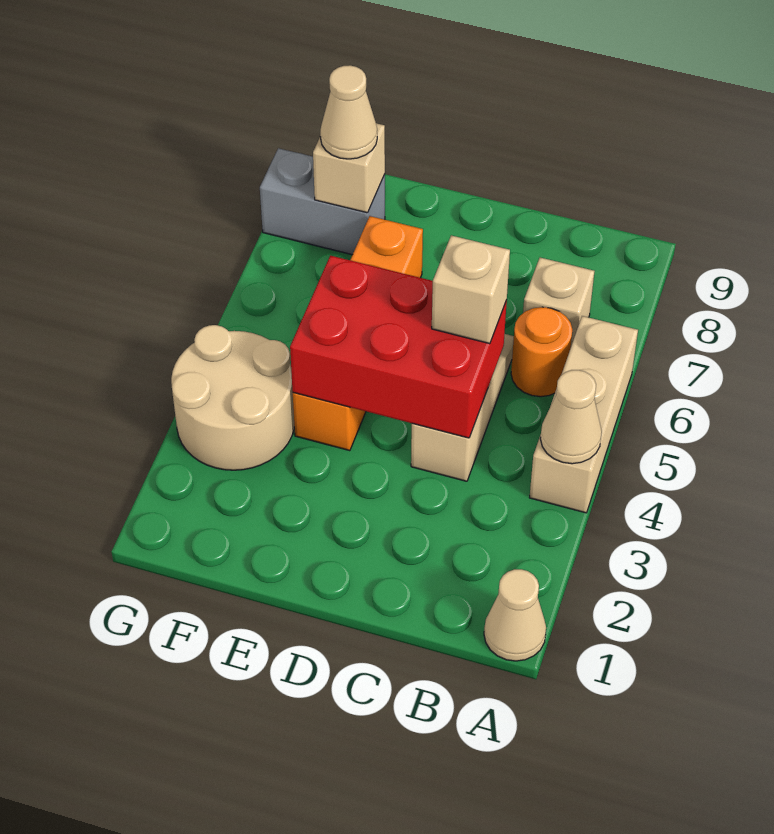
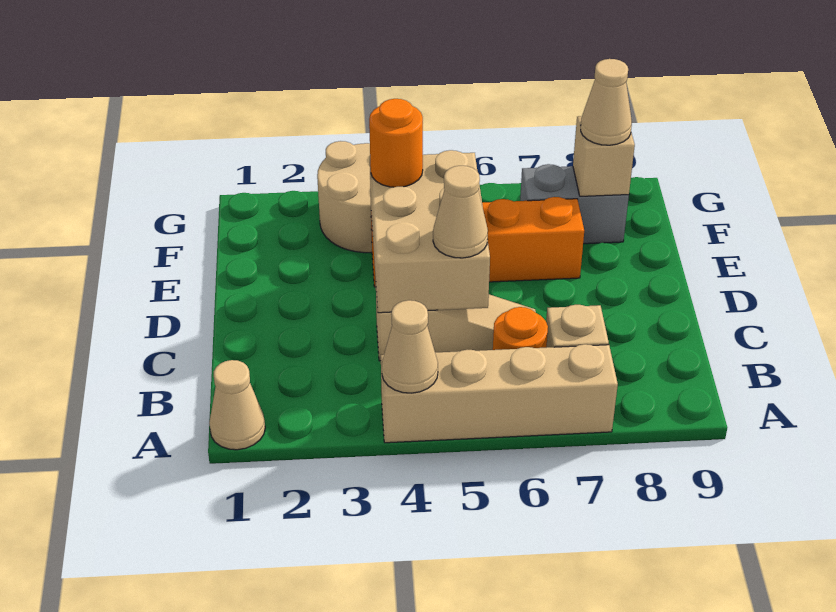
tan brick A4:A6 level 1 -> tan brick A4:A7 level 1
red brick C4:E5 level 2 -> tan brick C4:E5 level 2
tan brick C5 level 3 -> tan cone C5 level 3
none -> orange round brick E4 level 3
grey brick F8:G8 level 1 -> grey brick F7:F8 level 1

